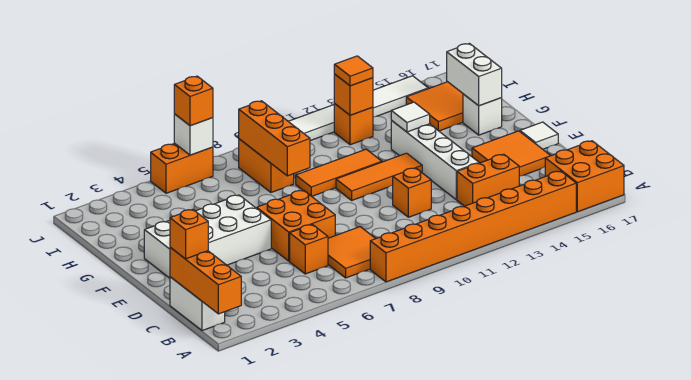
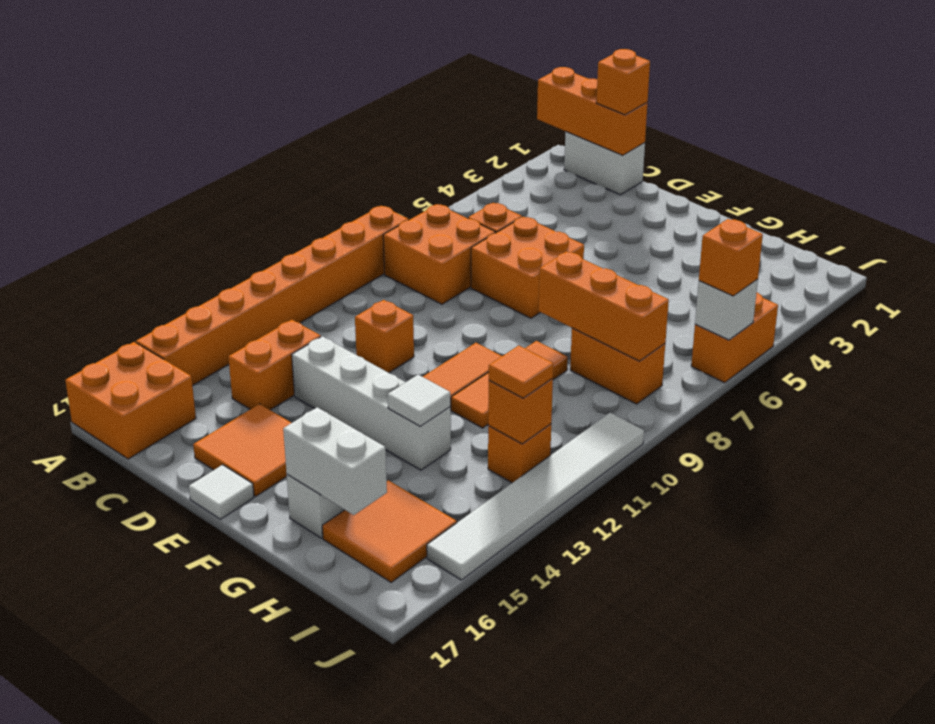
orange tile B7:C8 level 1 -> orange brick B7:C8 level 1
white brick E2:F5 level 1 -> none

